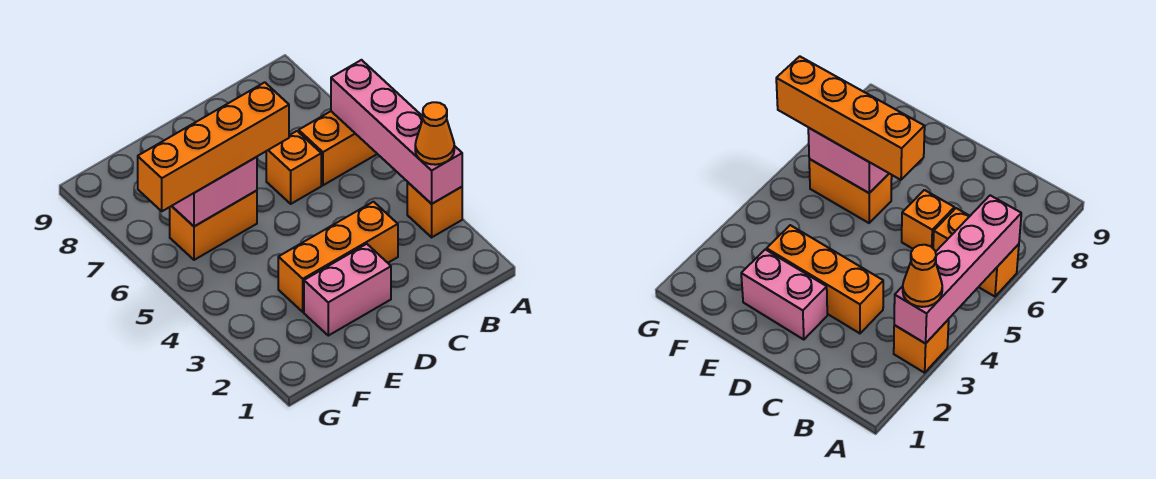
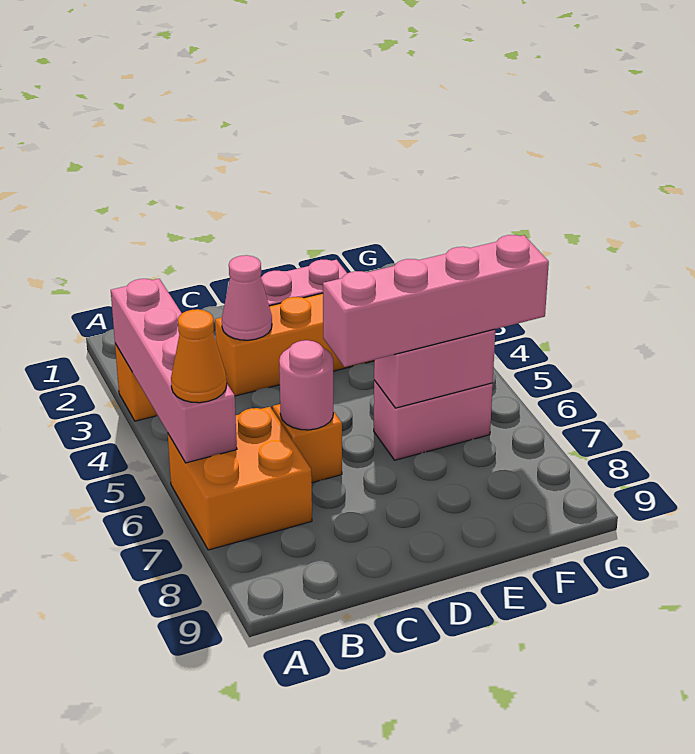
orange cone A3 level 3 -> orange cone A6 level 3
orange brick A6:B6 level 1 -> orange brick A6:B7 level 1
none -> pink cone C3 level 2
none -> pink round brick C6 level 2
orange brick D6:G6 level 3 -> pink brick D6:G6 level 3
orange brick E6:F6 level 1 -> pink brick E6:F6 level 1

